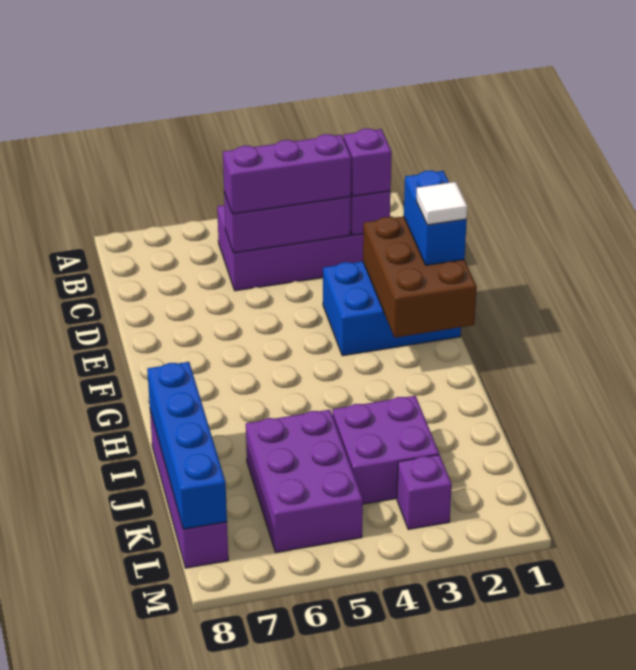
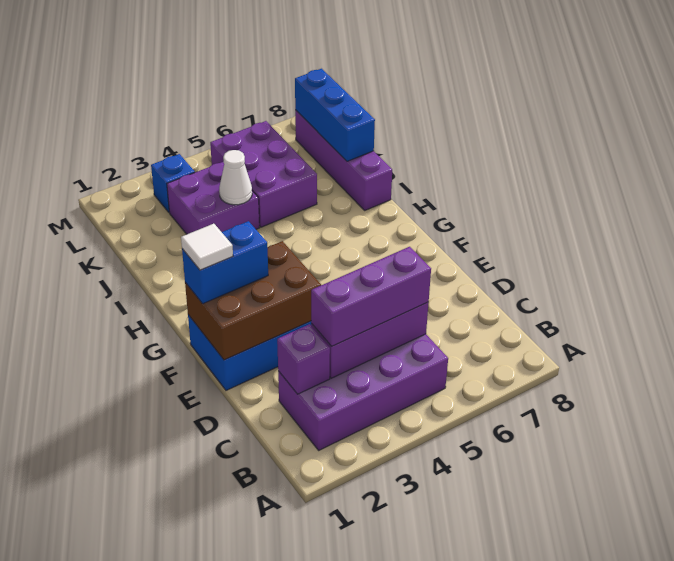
purple brick C2 level 3 -> none
brown brick E1:G2 level 2 -> brown brick E1:F3 level 2
blue brick E1:F1 level 3 -> blue brick F1:F2 level 3
blue brick I8:L8 level 2 -> blue brick J8:L8 level 2
none -> white cone J4 level 2
purple brick L3 level 1 -> blue brick L3 level 1

